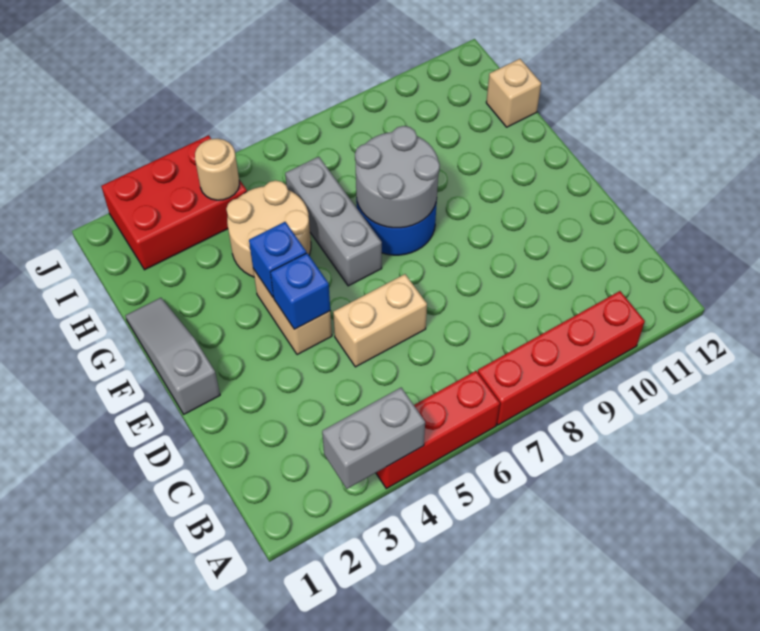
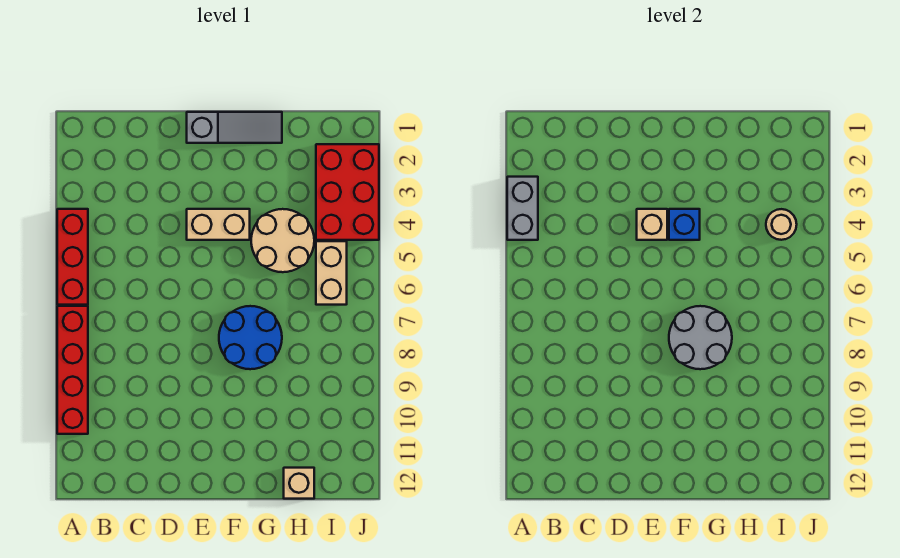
tan brick D5:D6 level 1 -> tan brick I5:I6 level 1
blue brick E4 level 2 -> tan brick E4 level 2
grey brick F6:H6 level 1 -> none

